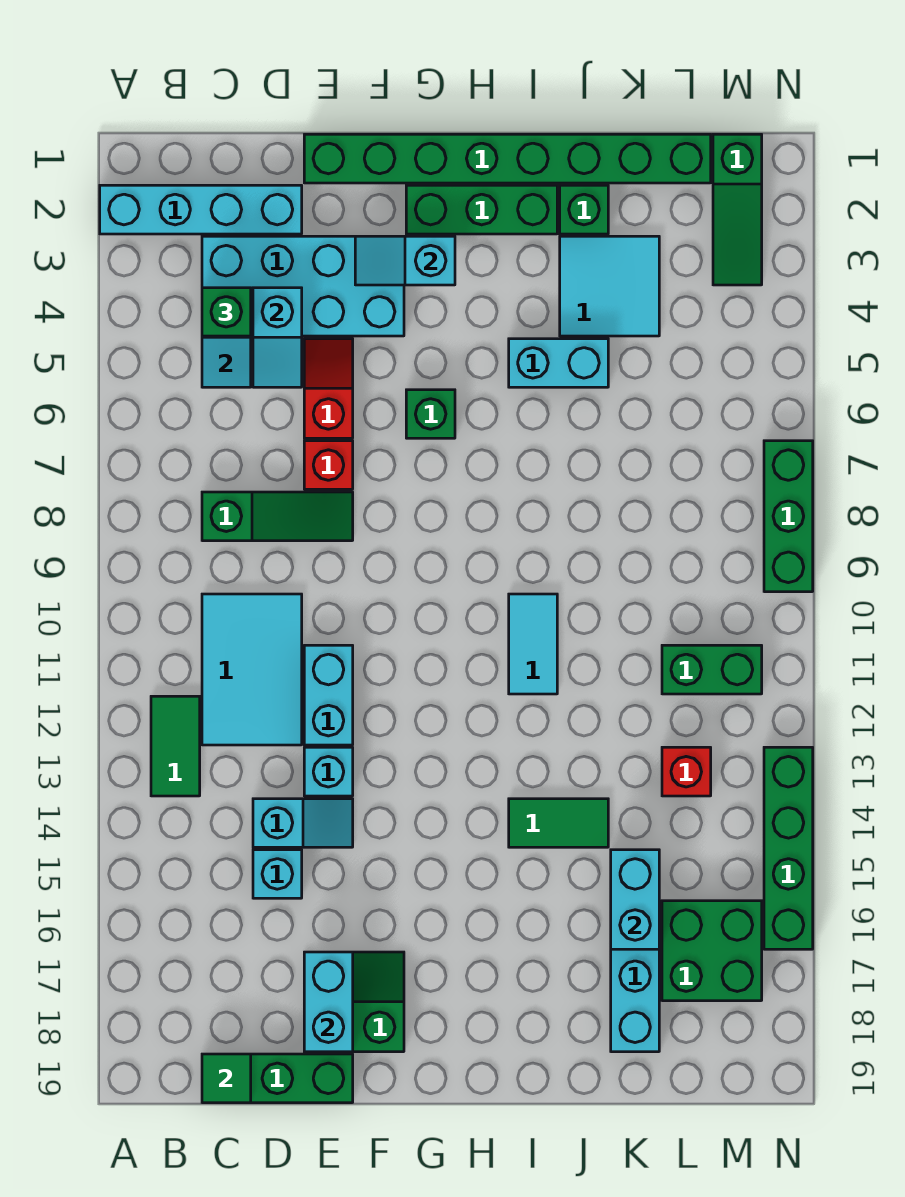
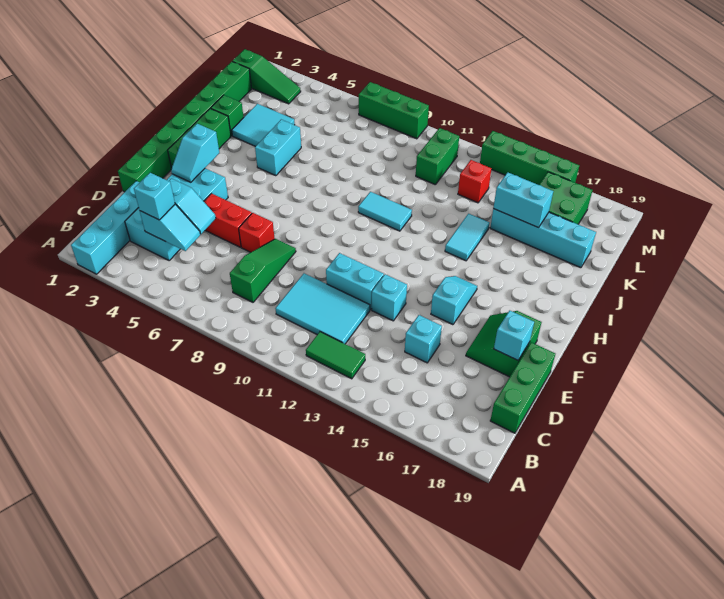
green brick C4 level 3 -> cyan brick C4 level 3
green tile C19 level 2 -> none
cyan slope D14:E14 level 1 top D -> cyan slope F15:G15 level 1 top F
red slope E5:E6 level 1 top 6 -> red brick E5:E6 level 1
cyan brick E17:E18 level 2 -> cyan brick E18 level 2
green brick G6 level 1 -> none
green tile I14:J14 level 1 -> cyan tile I14:J14 level 1

